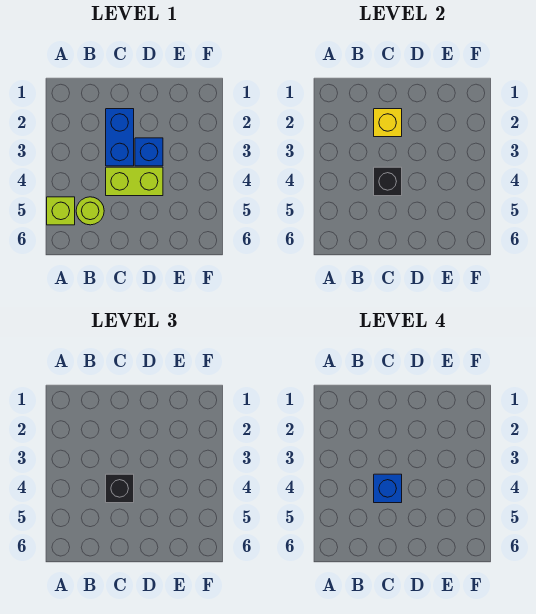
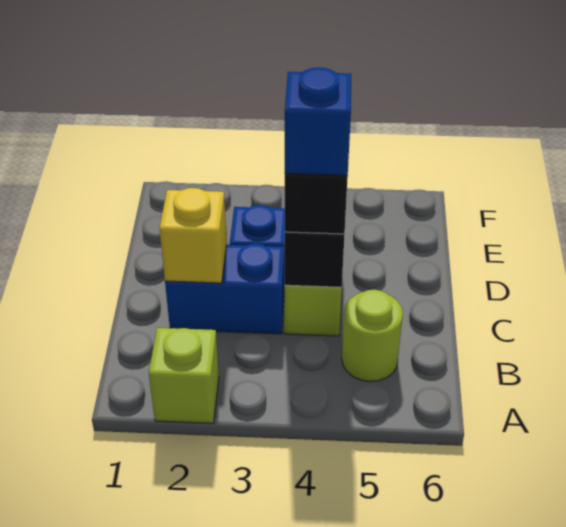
lime brick A5 level 1 -> lime brick A2 level 1

